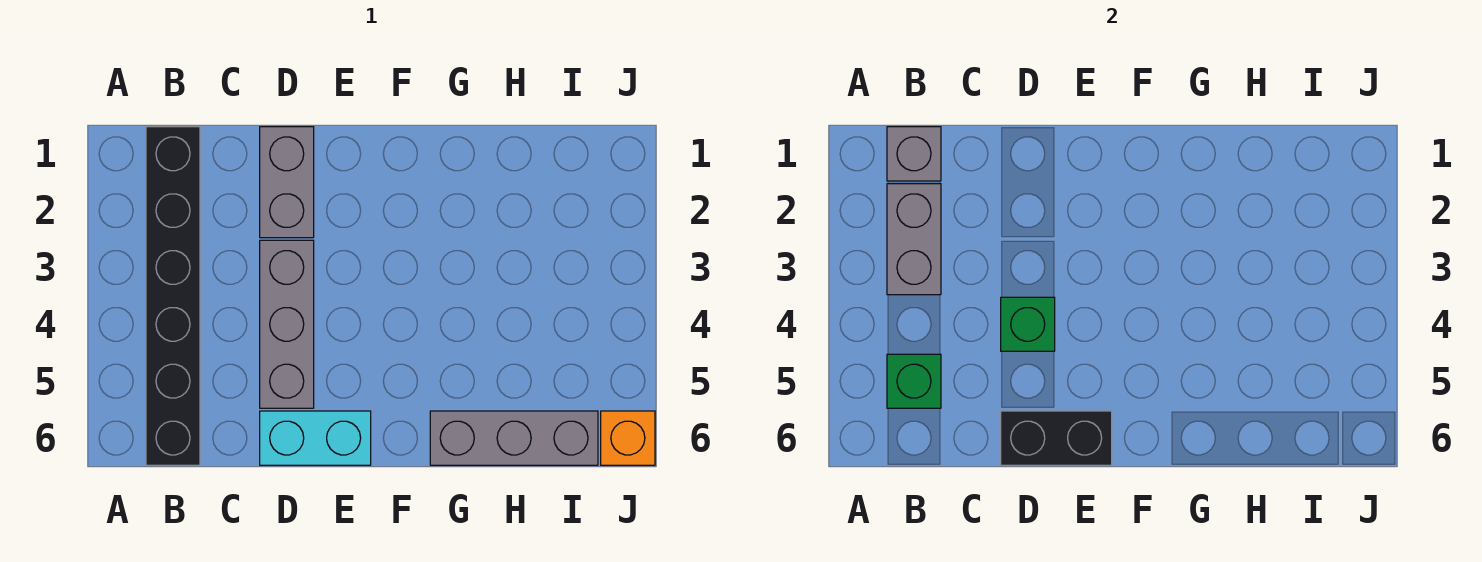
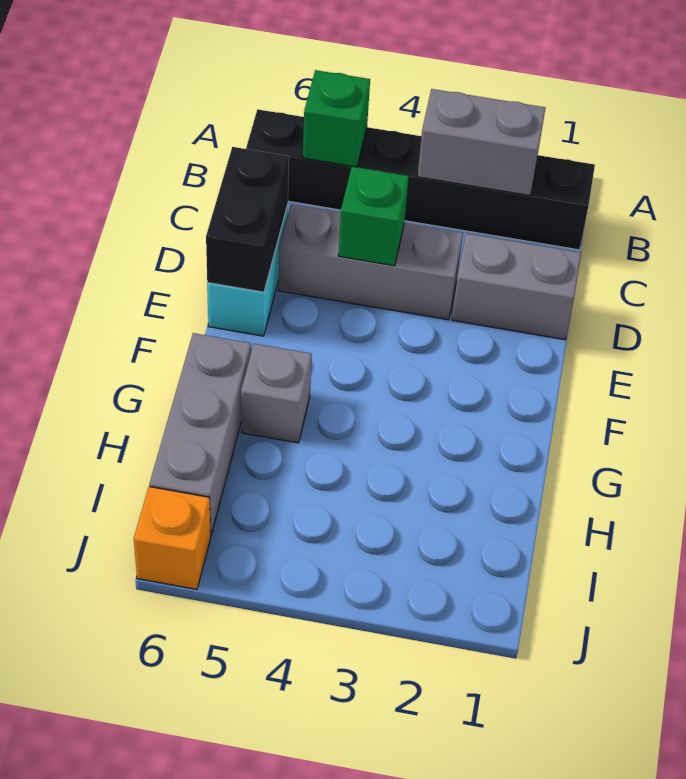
grey brick B1 level 2 -> grey brick G5 level 1

